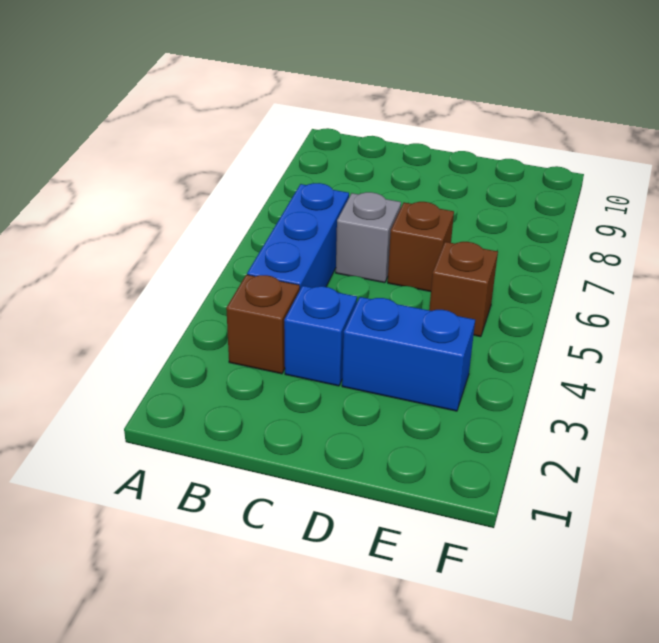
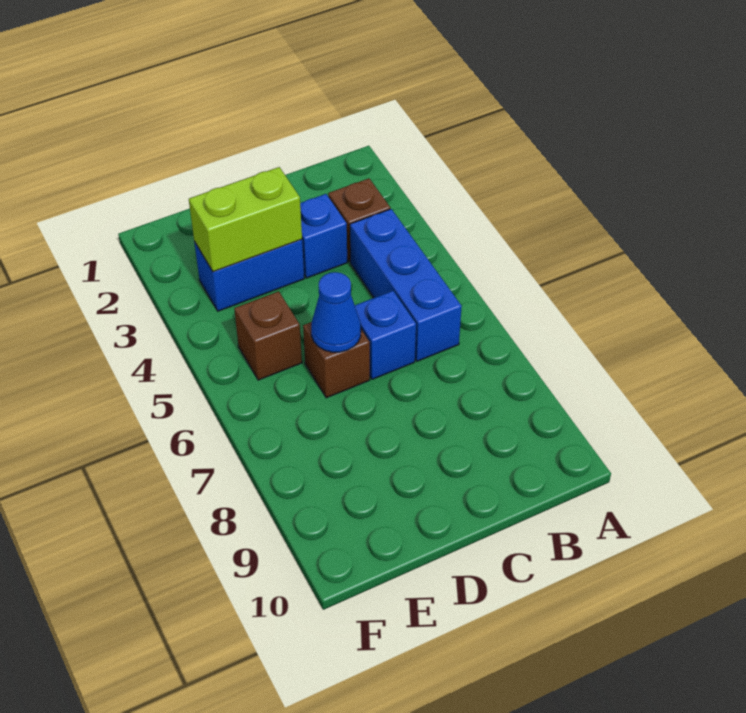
grey brick C6 level 1 -> blue brick C6 level 1
none -> lime brick D3:E3 level 2
none -> blue cone D6 level 2

